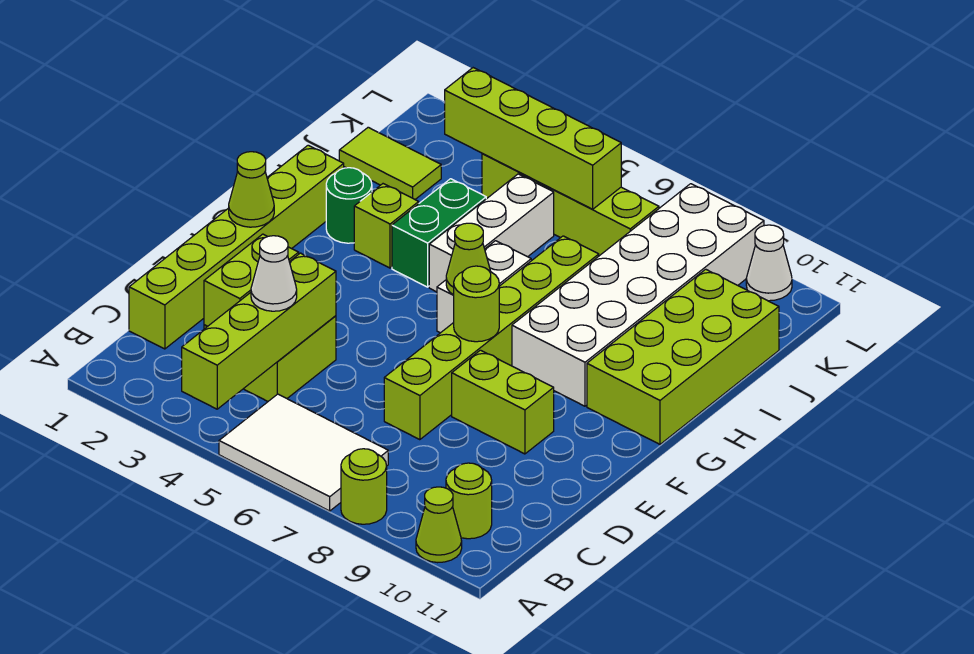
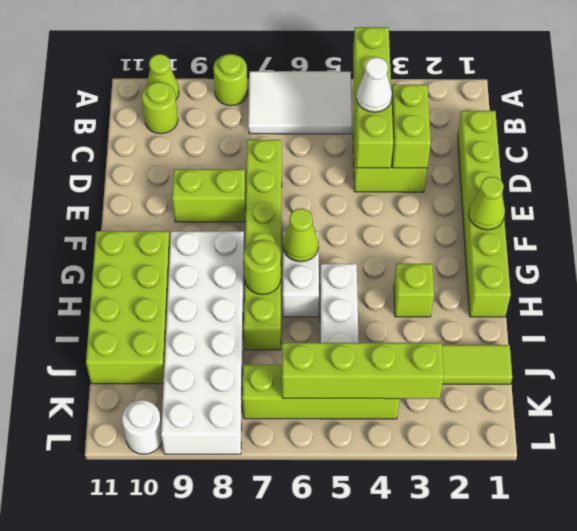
lime round brick F7 level 2 -> lime round brick H7 level 2
green round brick H2 level 1 -> none
green brick H4:I4 level 1 -> none
white cone L10 level 1 -> white round brick L10 level 1

